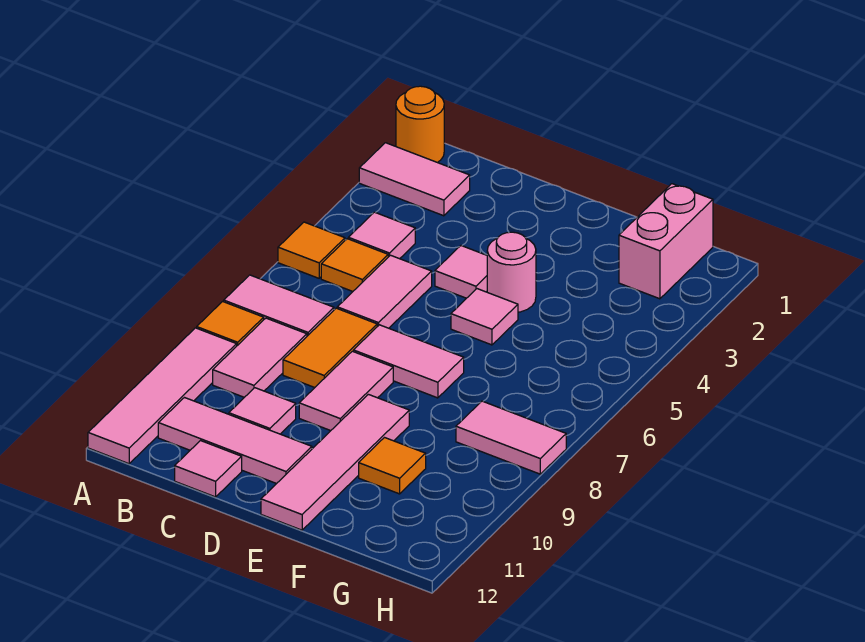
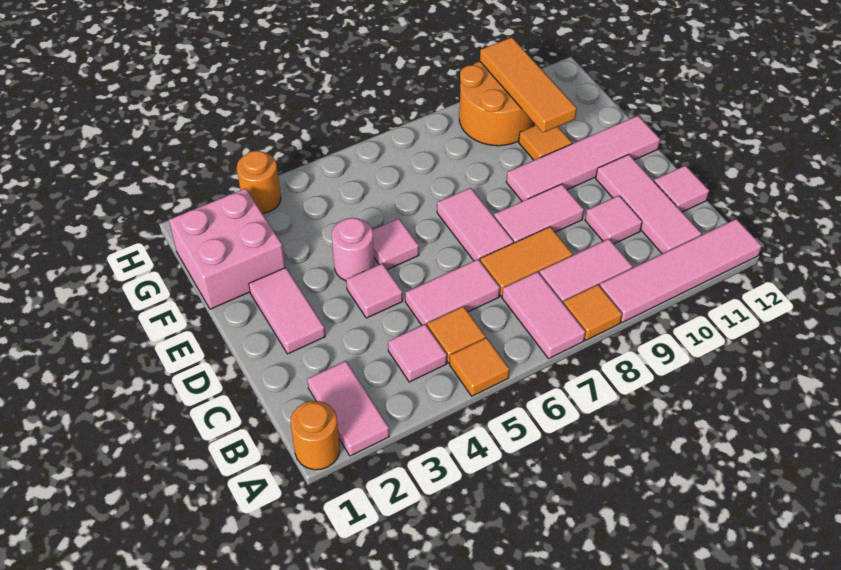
none -> orange tile F10:H10 level 2
pink brick G1:G2 level 1 -> pink brick F1:G2 level 1
pink tile G8:H8 level 1 -> pink tile D2:E2 level 1
none -> orange round brick G9:H10 level 1
none -> orange round brick H3 level 1

